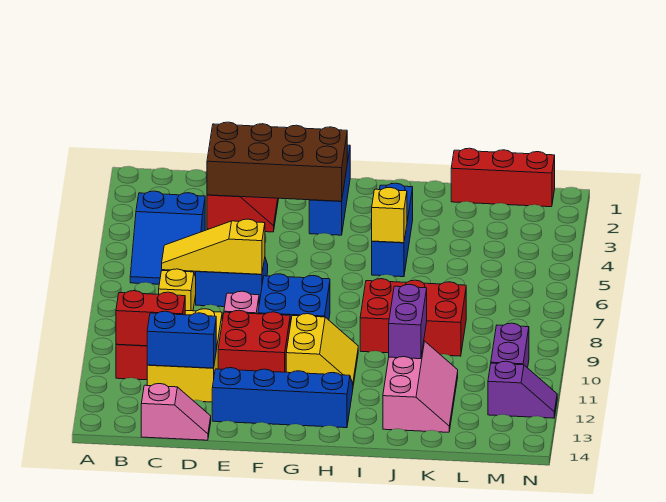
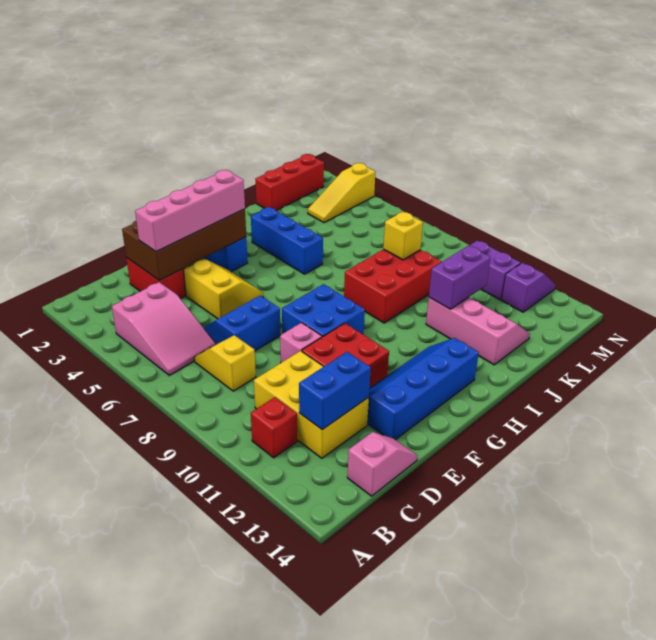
blue slope B4:C6 level 1 top 4 -> pink slope B4:C6 level 1 top 4
red brick B11:C11 level 2 -> none
yellow slope C7:E7 level 2 top E -> yellow slope L3:N3 level 1 top N
none -> pink brick D3:G3 level 3
yellow slope G10:H11 level 1 top G -> yellow slope E4:F5 level 1 top E
yellow brick I5 level 2 -> yellow brick K8 level 2
purple brick J10:J11 level 2 -> purple brick J11:K11 level 2

